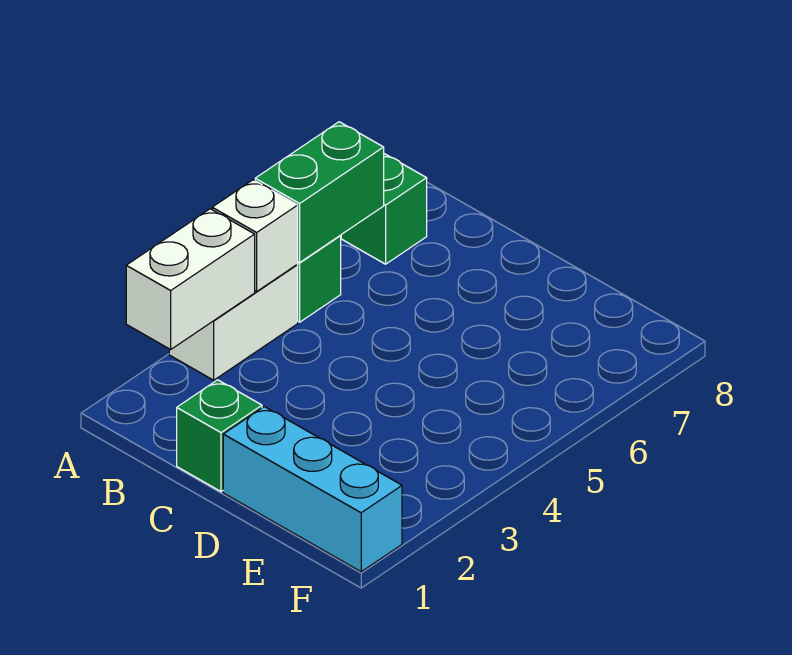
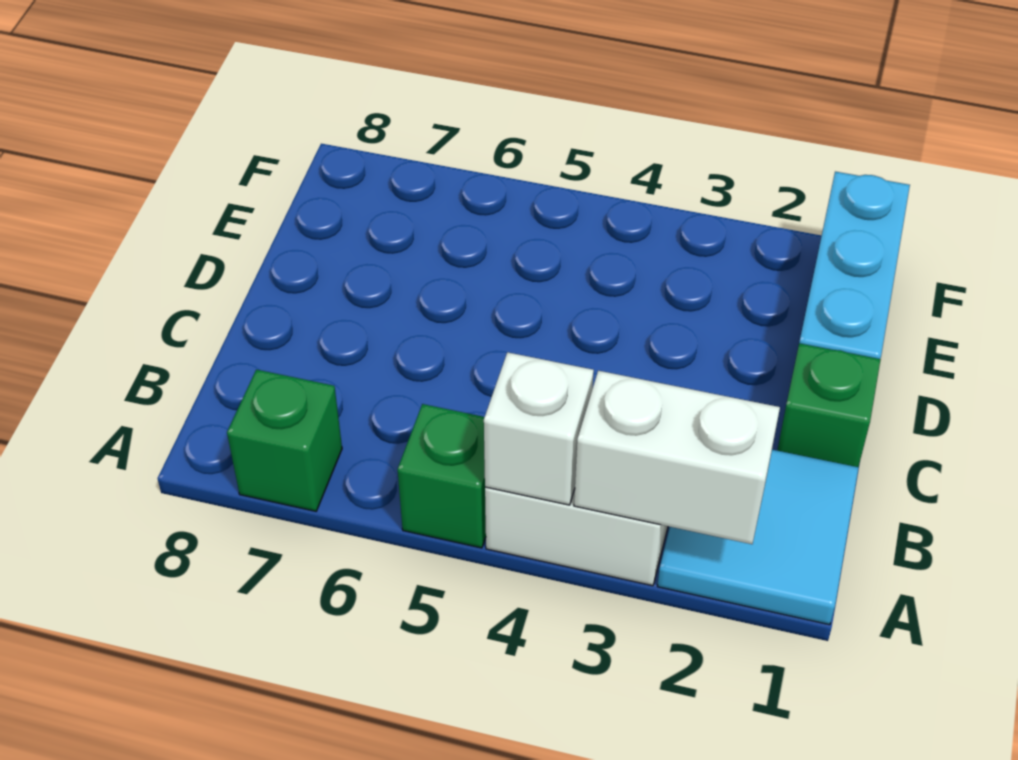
none -> cyan tile A1:B2 level 1
green brick A5:A6 level 2 -> none

